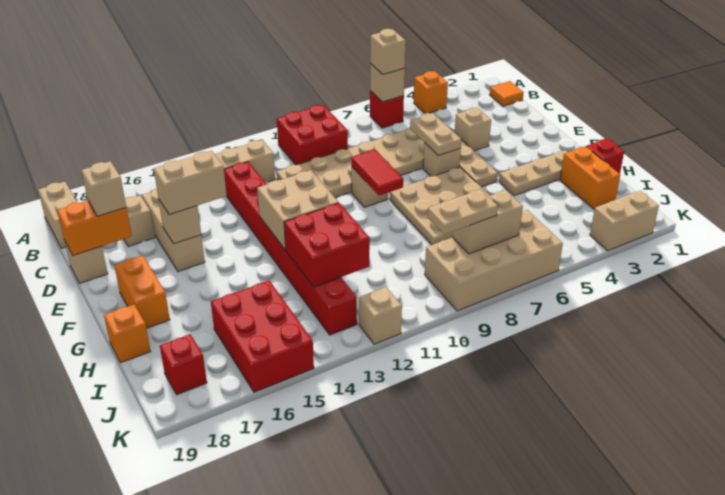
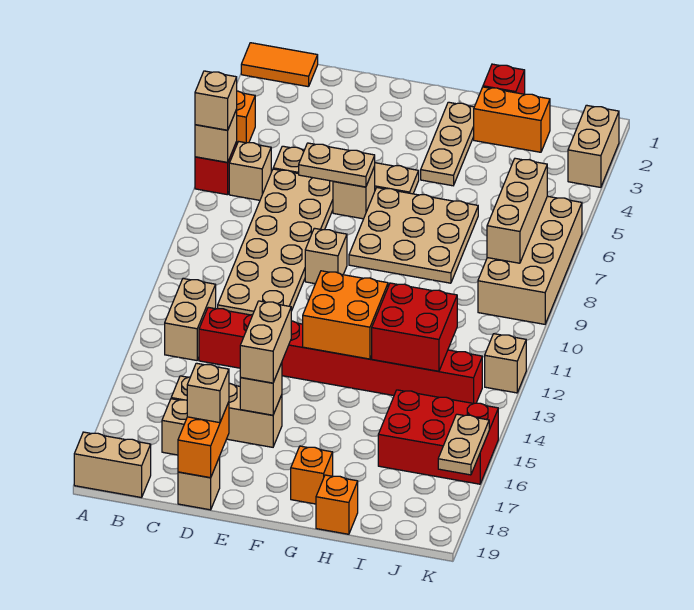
red brick A9:B10 level 1 -> none
orange tile B1 level 1 -> orange tile A1:B1 level 1
tan brick D4 level 1 -> tan brick B6 level 1
red tile E9:F9 level 2 -> none
tan brick F12:G13 level 2 -> orange brick F12:G13 level 2
orange brick F18:G18 level 1 -> orange brick G18 level 1
tan brick J7:J8 level 2 -> tan brick J6:J8 level 2
tan plate J8:J9 level 3 -> tan plate K16:K17 level 2
red brick J18 level 1 -> none

